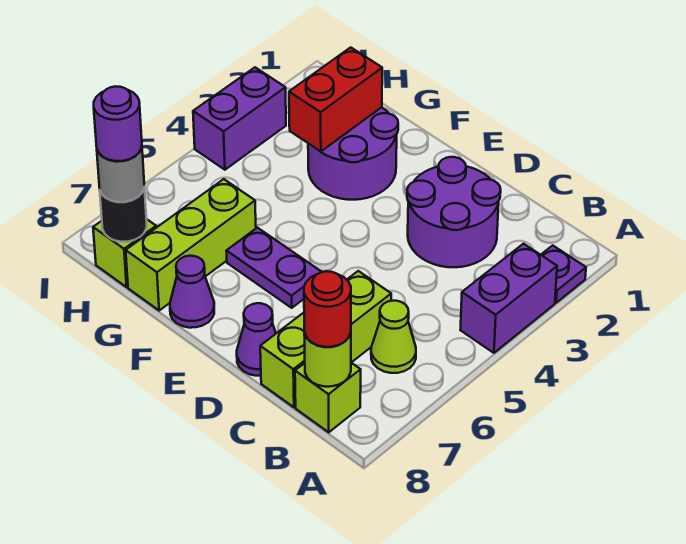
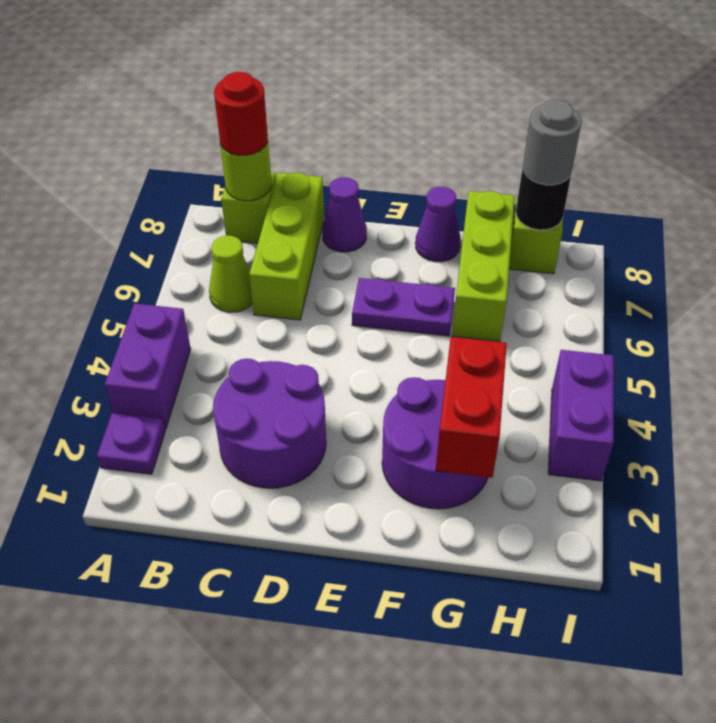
purple round brick H8 level 4 -> none

